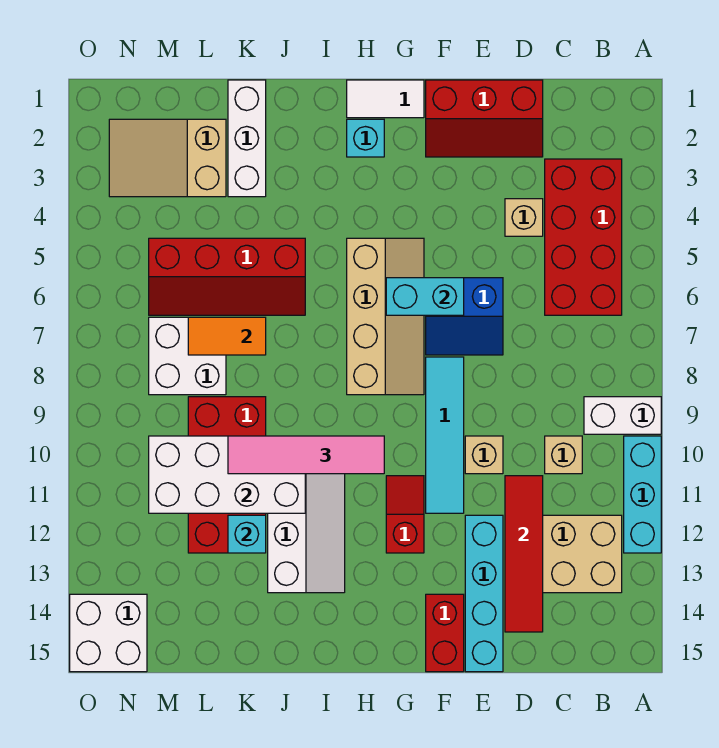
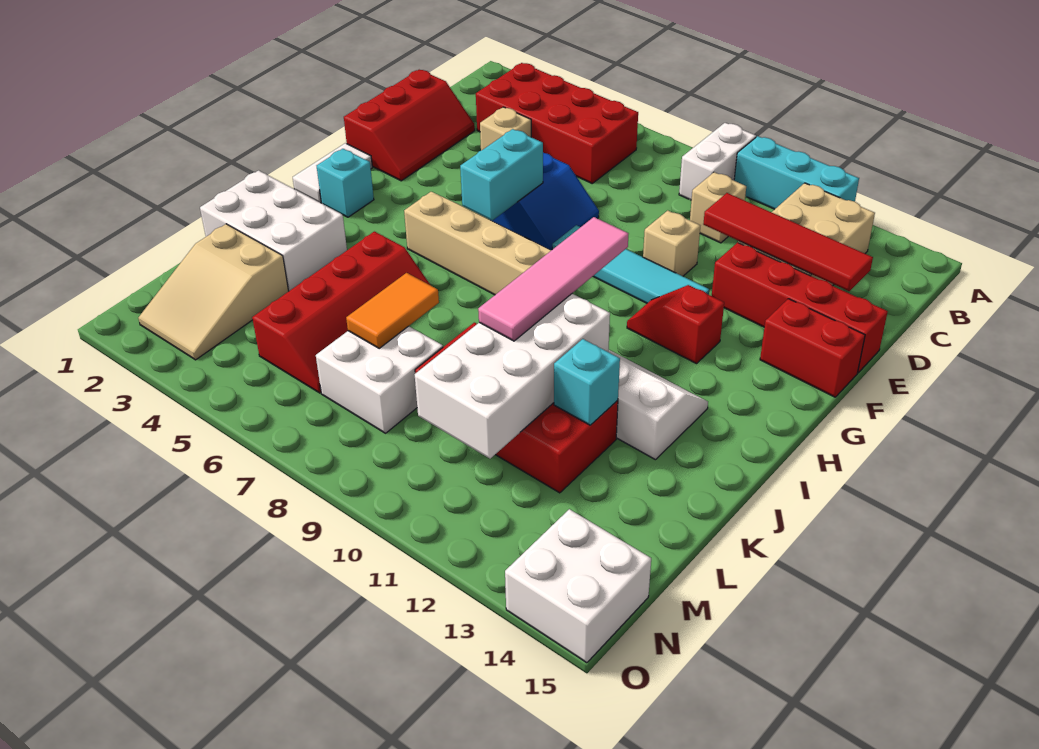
cyan brick E12:E15 level 1 -> red brick E12:E15 level 1
white brick K1:K3 level 1 -> white brick J1:K3 level 1

